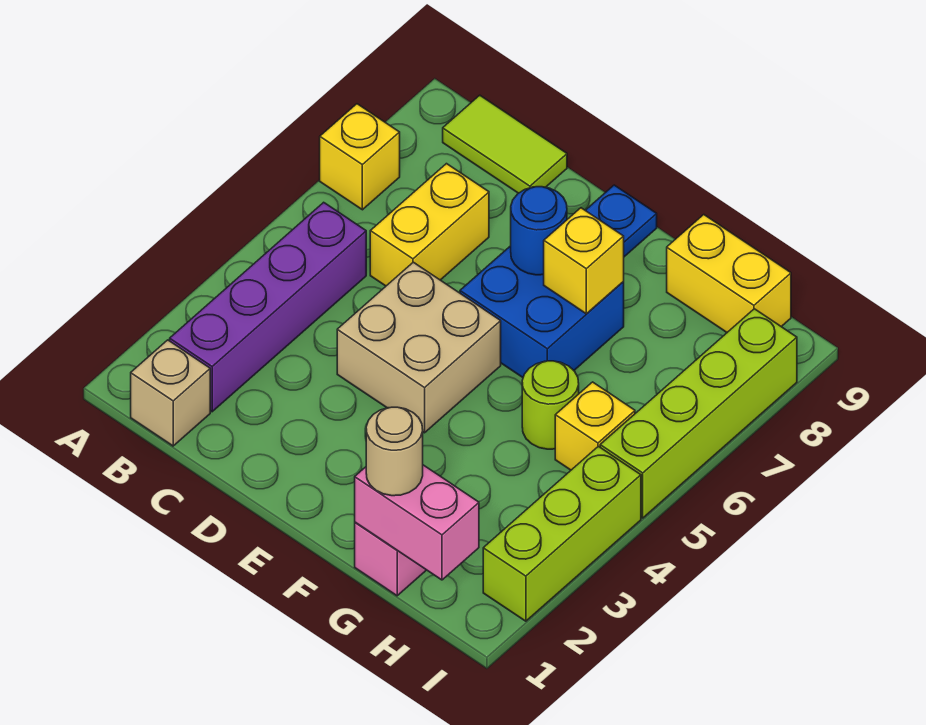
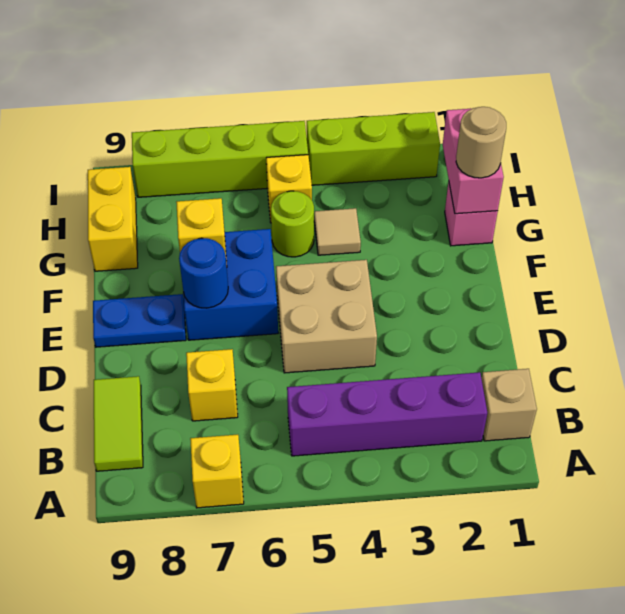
yellow brick C6:C7 level 1 -> yellow brick C7 level 1
none -> tan tile G4 level 1

